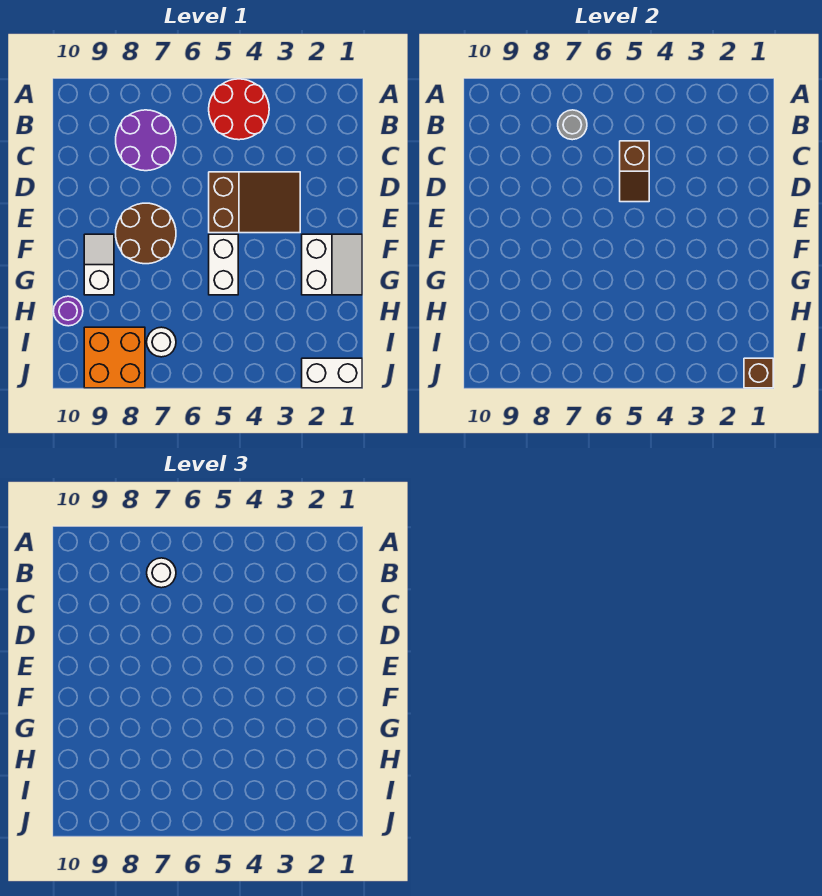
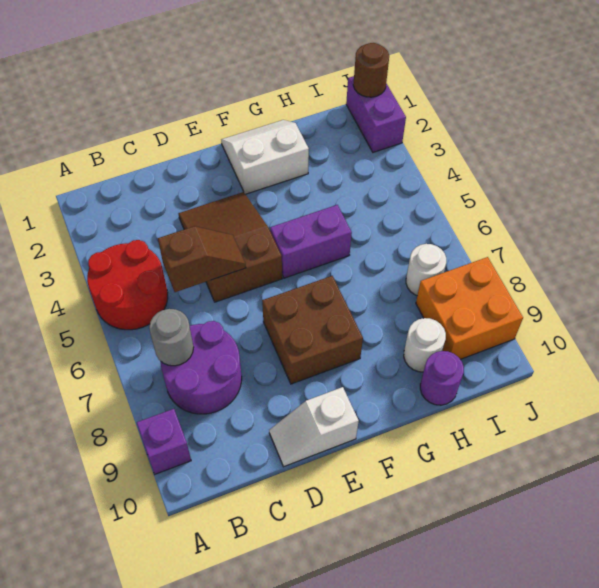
none -> purple brick A9 level 1
white round brick B7 level 3 -> white round brick H9 level 1
brown round brick E7:F8 level 1 -> brown brick E7:F8 level 1
white brick F5:G5 level 1 -> purple brick F5:G5 level 1
white slope F9:G9 level 1 top G -> white slope D10:E10 level 1 top E
white brick J1:J2 level 1 -> purple brick J1:J2 level 1
brown brick J1 level 2 -> brown round brick J1 level 2

